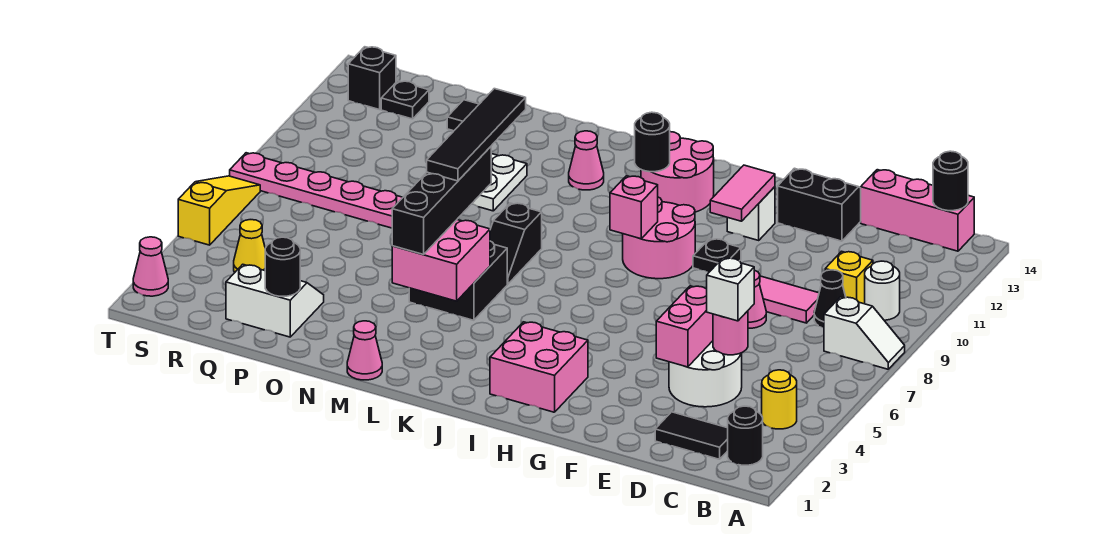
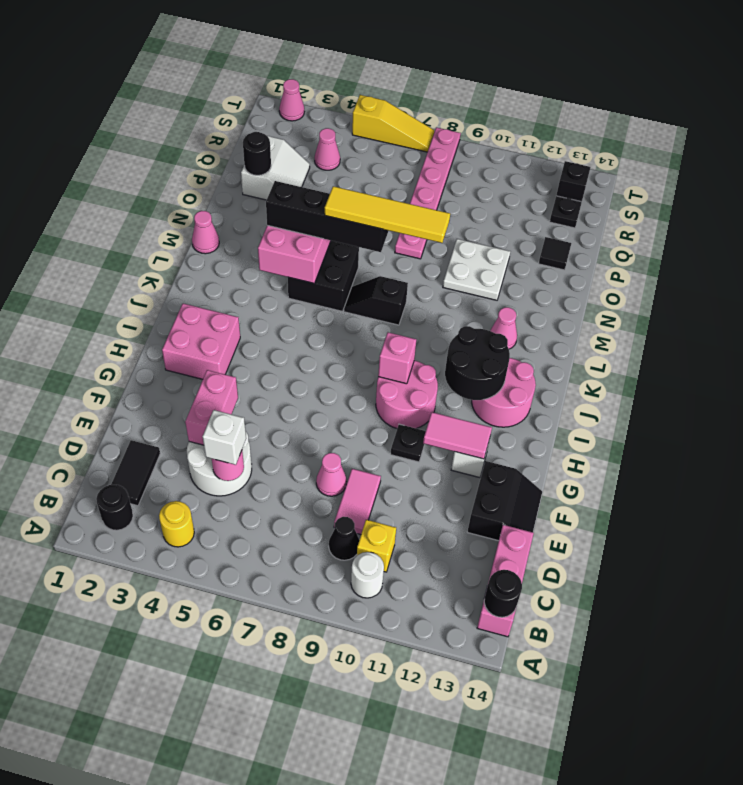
white slope A8:B8 level 1 top B -> none
pink brick E4:E5 level 2 -> pink brick E4:F4 level 2
black round brick J12 level 2 -> black round brick I11:J12 level 2
black tile M6:M9 level 4 -> yellow tile M6:M9 level 4
yellow cone R4 level 1 -> pink cone R4 level 1

